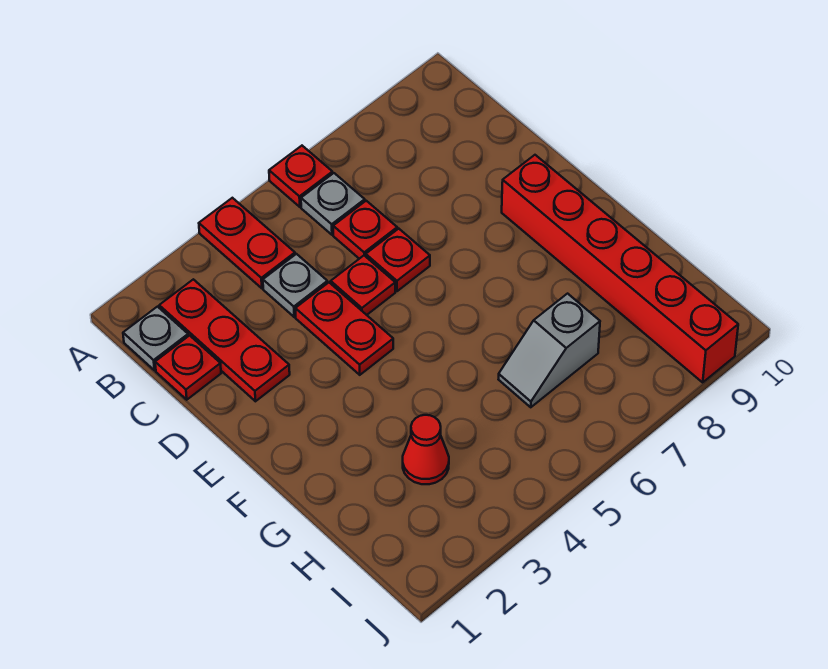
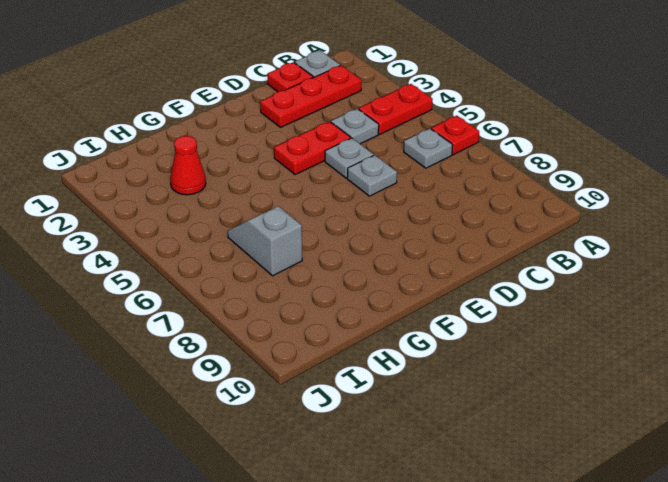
red plate C6 level 1 -> none
red plate D5 level 1 -> grey plate D5 level 1
red plate D6 level 1 -> grey plate D6 level 1
red brick E9:J9 level 1 -> none

